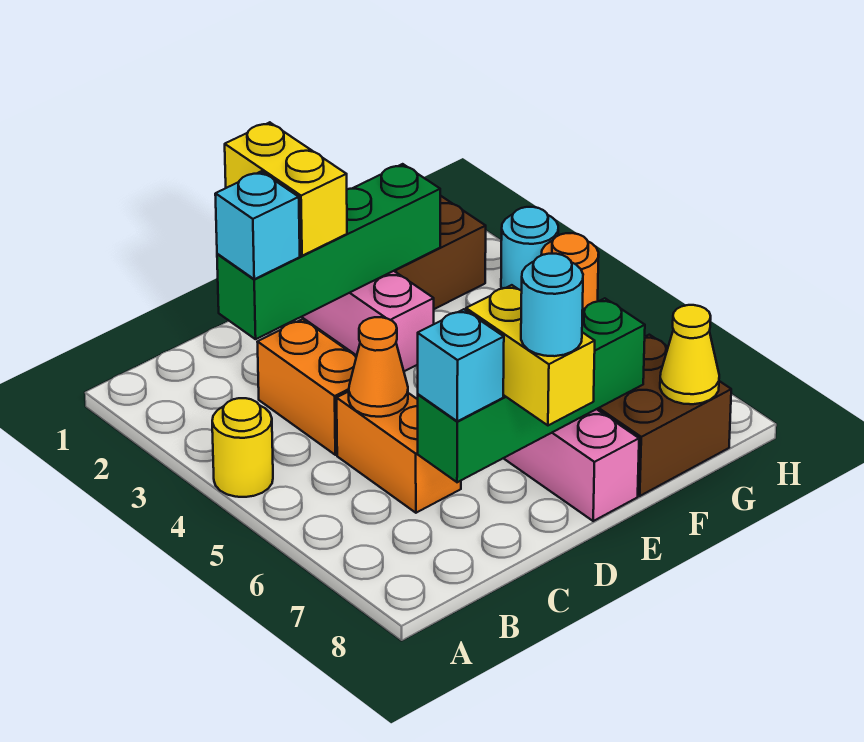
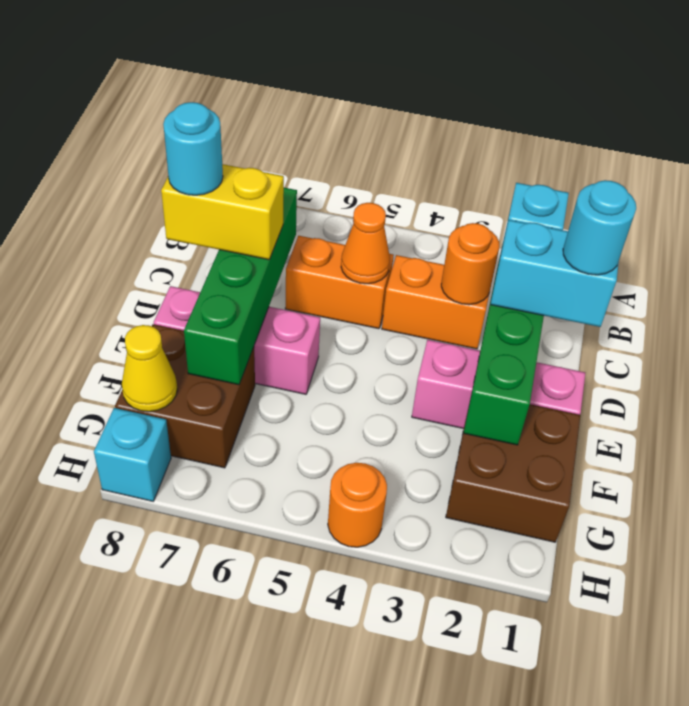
yellow round brick A4 level 1 -> none
none -> orange round brick C3 level 2
cyan brick C7 level 3 -> cyan brick H8 level 1
yellow brick D1:D2 level 3 -> cyan brick D1:D2 level 3
cyan round brick H3 level 1 -> cyan round brick D1 level 4

